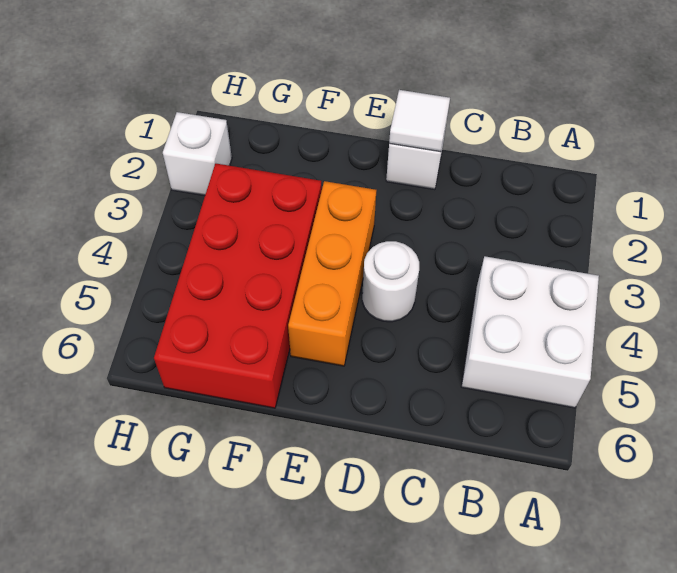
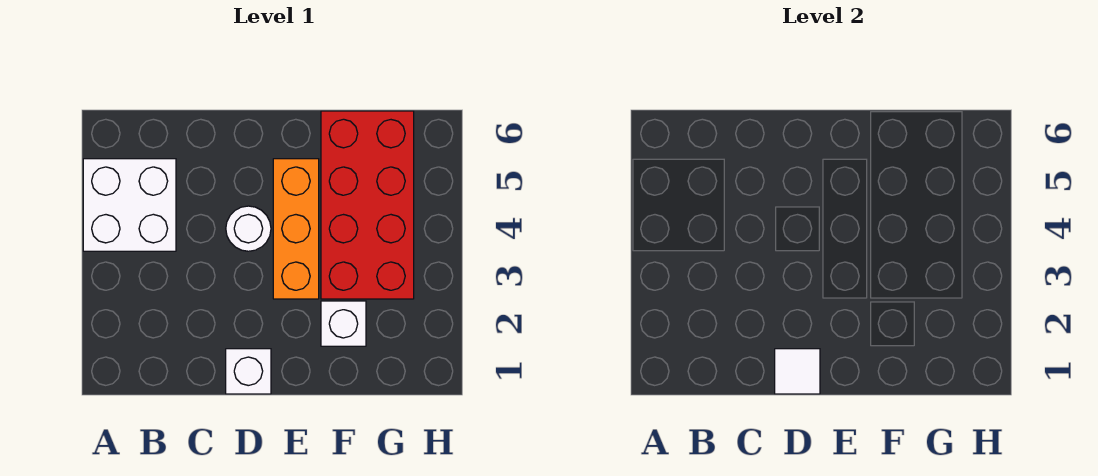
white brick H2 level 1 -> white brick F2 level 1

